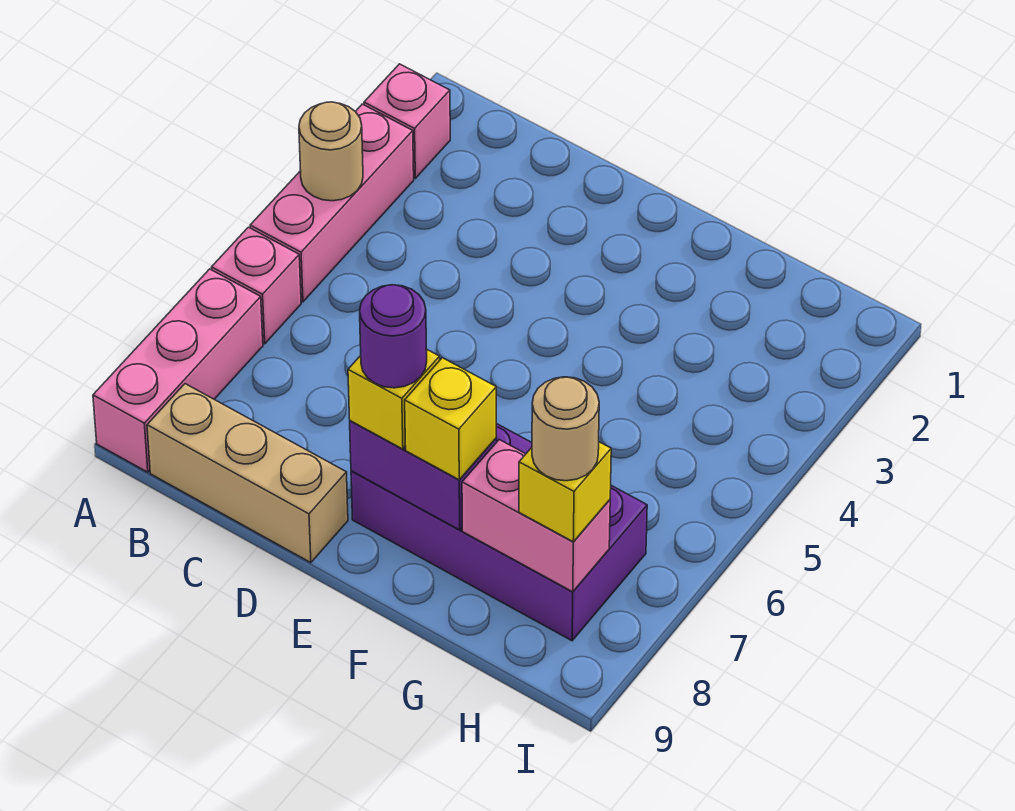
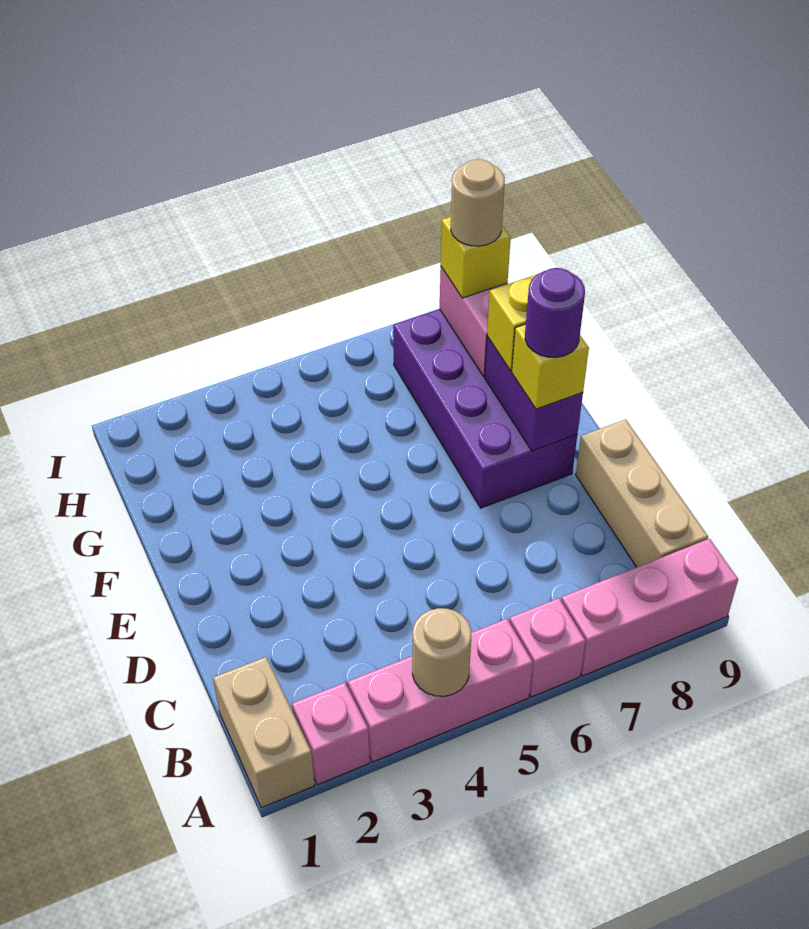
none -> tan brick A1:B1 level 1

